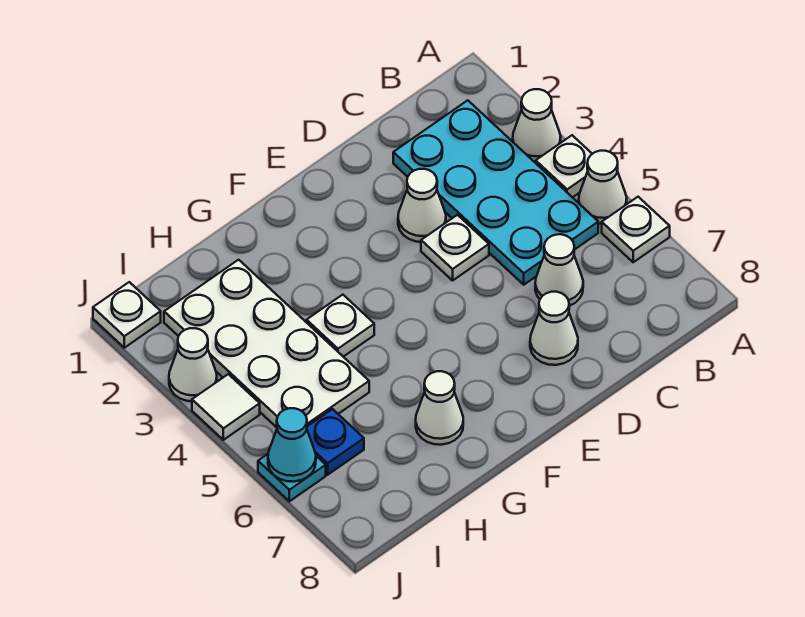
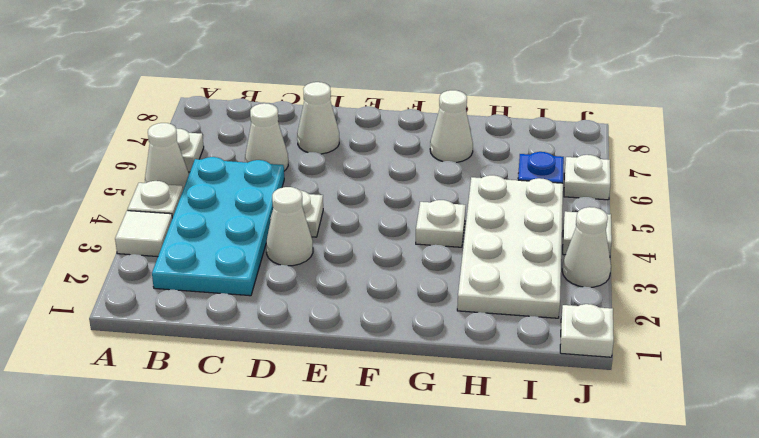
white cone A3 level 1 -> white tile A3 level 1
cyan plate J6 level 1 -> white plate J6 level 1
cyan cone J6 level 2 -> none

